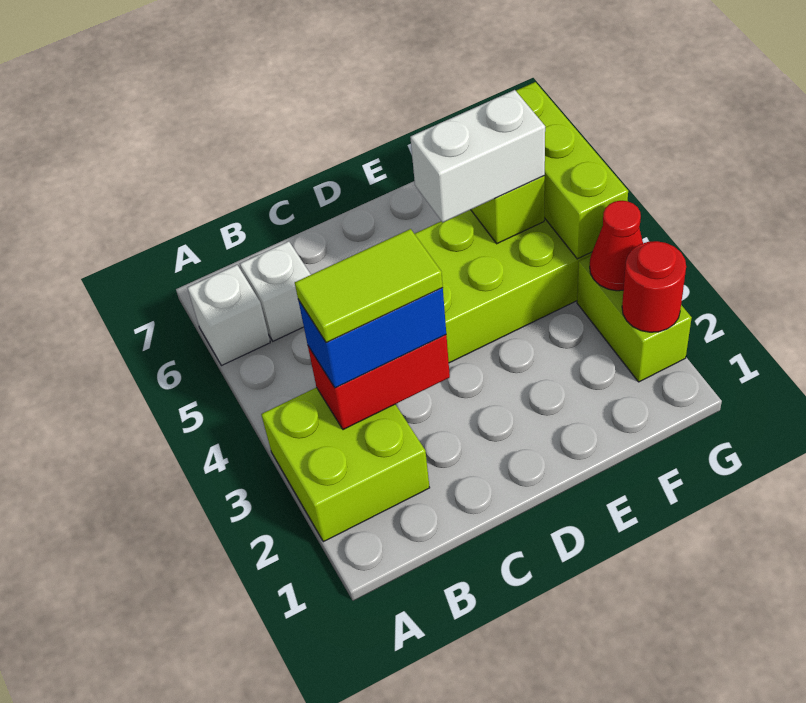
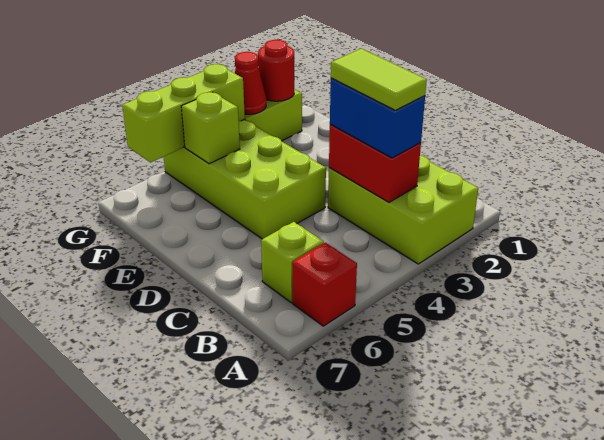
lime brick A2:B3 level 1 -> lime brick A2:C3 level 1
white brick A6 level 1 -> red brick A6 level 1
white brick B6 level 1 -> lime brick B6 level 1
white brick E5:F5 level 3 -> none

